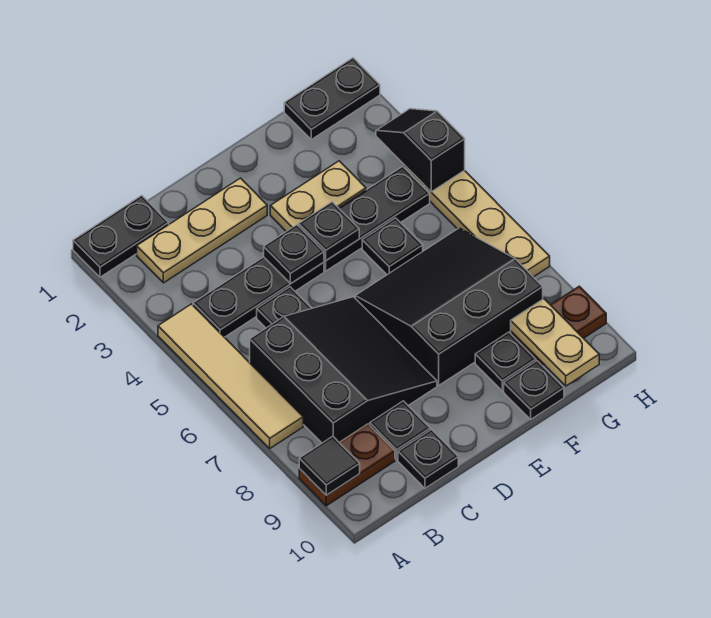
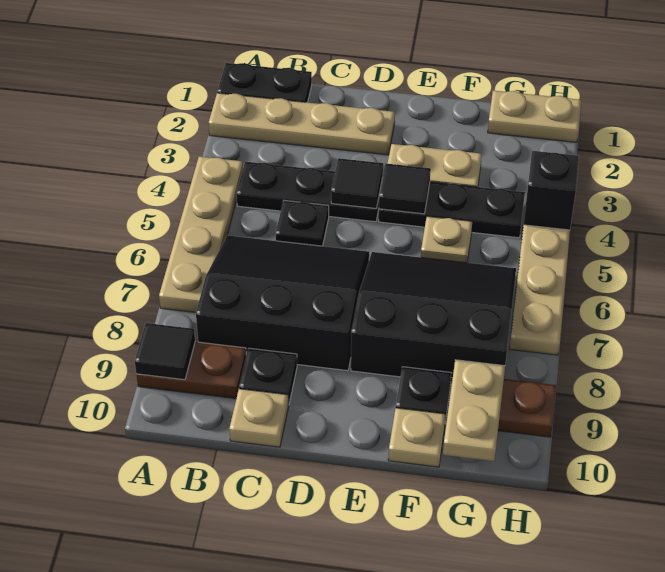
tan tile A4:A7 level 1 -> tan plate A4:A7 level 1
tan plate B2:D2 level 1 -> tan plate A2:D2 level 1
black slope B6:D8 level 1 top B -> black slope B6:D8 level 1 top 8
black plate C10 level 1 -> tan plate C10 level 1
black plate D4 level 2 -> black tile D4 level 2
black plate E4 level 2 -> black tile E4 level 2
black plate F5 level 1 -> tan plate F5 level 1
black plate F10 level 1 -> tan plate F10 level 1
black plate G1:H1 level 1 -> tan plate G1:H1 level 1

